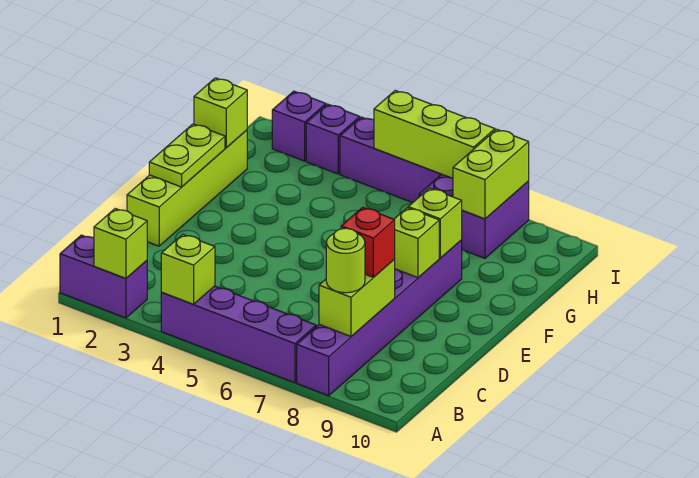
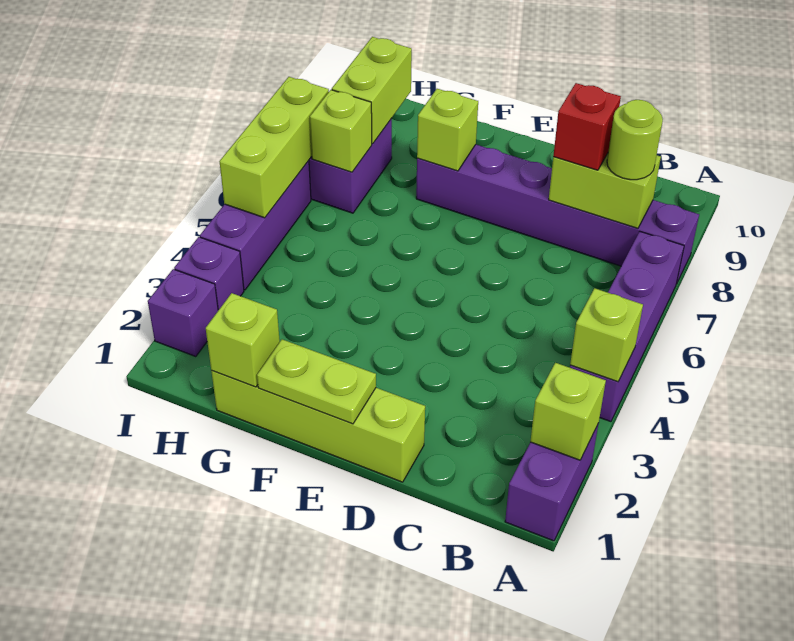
lime brick E8 level 2 -> lime brick H7 level 2
lime brick H8:I8 level 2 -> lime brick H8:H9 level 2

